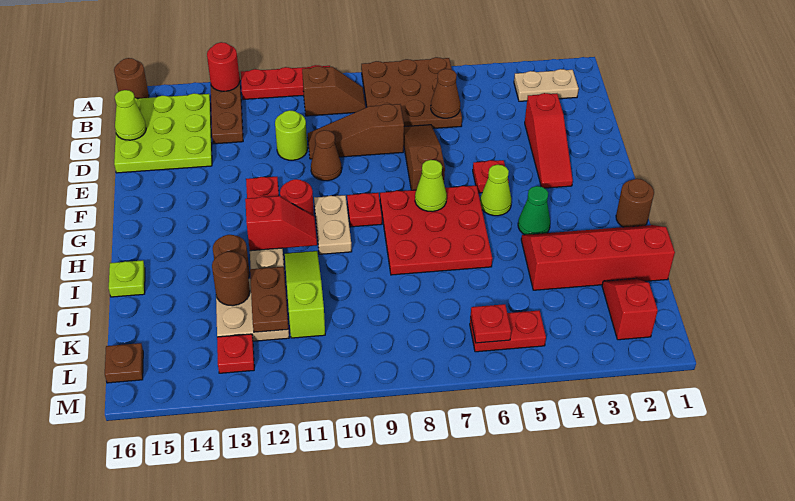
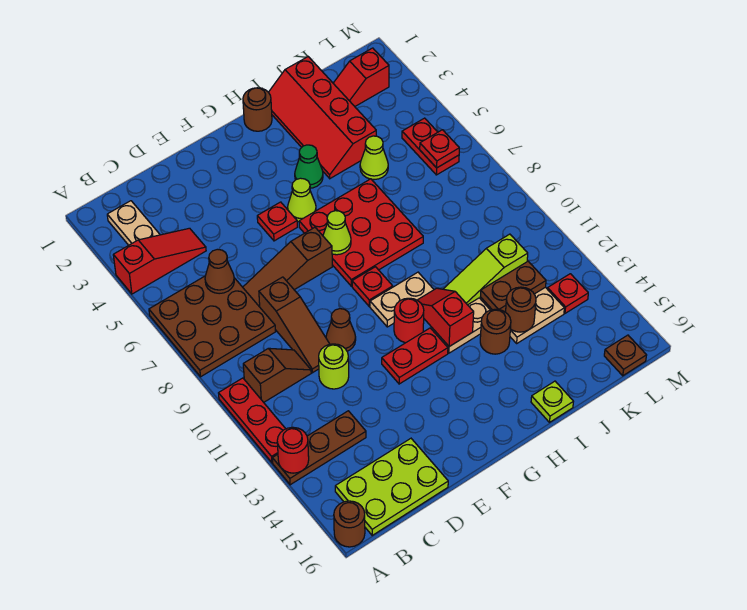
brown slope B9:B10 level 1 top 10 -> brown slope B10:C10 level 1 top B
lime plate B14:D16 level 1 -> lime plate B15:D16 level 1
lime cone C16 level 2 -> lime cone J5 level 1
red slope D3:F3 level 1 top D -> red slope A4:C4 level 1 top A

